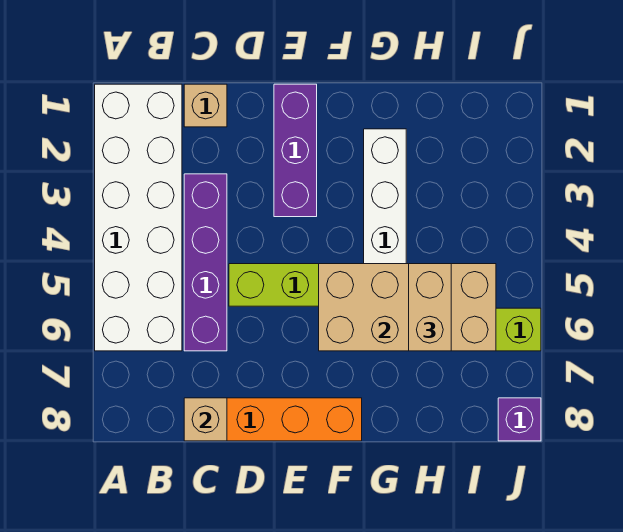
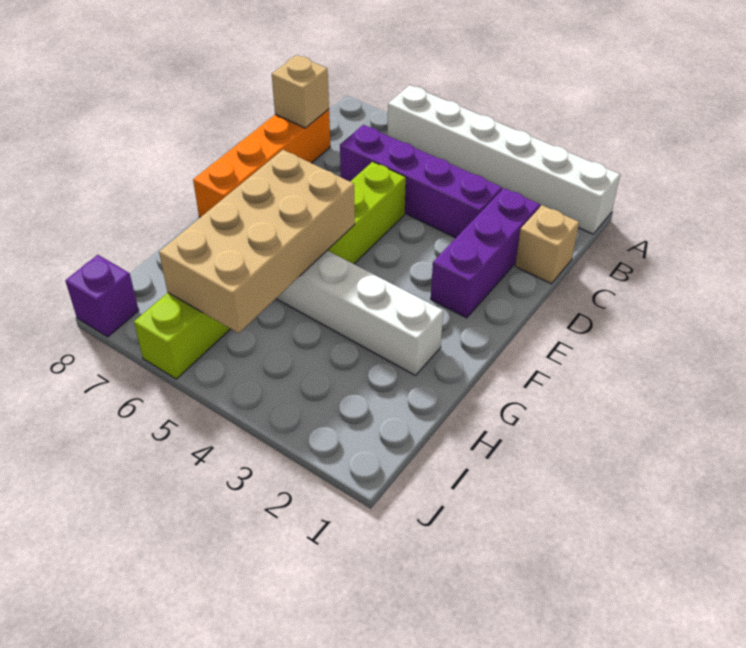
white brick A1:B6 level 1 -> white brick A1:A6 level 1
purple brick E1:E3 level 1 -> purple brick C2:E2 level 1
tan brick H5:H6 level 3 -> none

